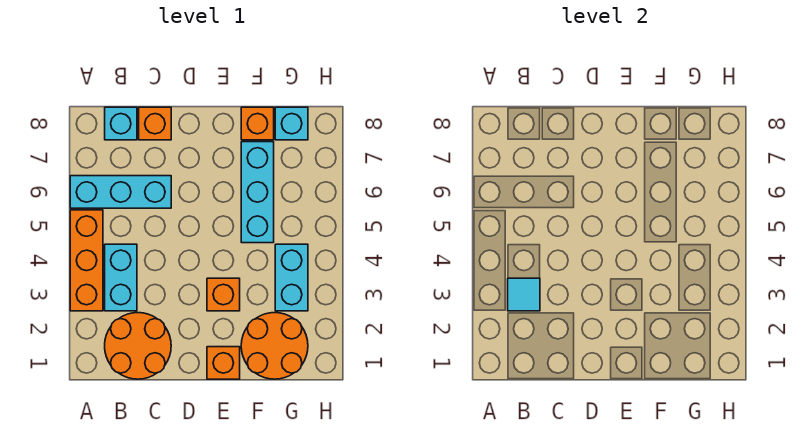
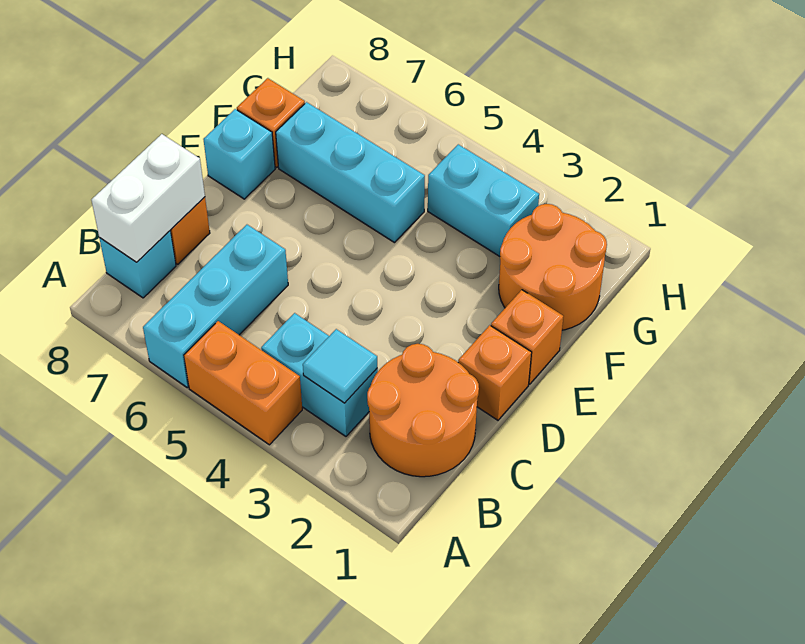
orange brick A3:A5 level 1 -> orange brick A4:A5 level 1
none -> white brick B8:C8 level 2
orange brick E3 level 1 -> orange brick D1 level 1
cyan brick G8 level 1 -> cyan brick E8 level 1

